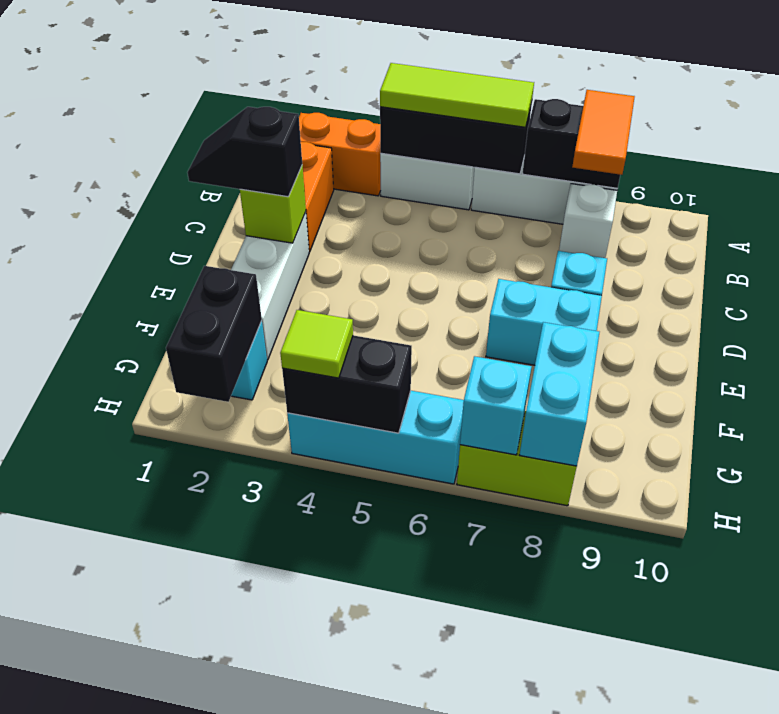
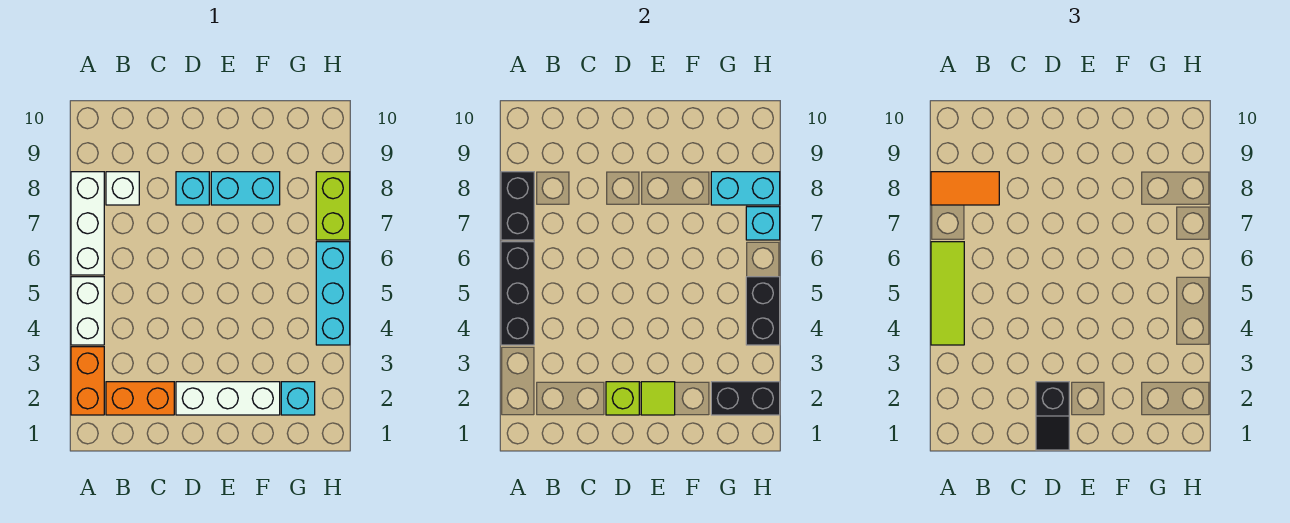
cyan brick E7:E8 level 1 -> cyan brick E8:F8 level 1
lime tile H4 level 3 -> lime tile E2 level 2

